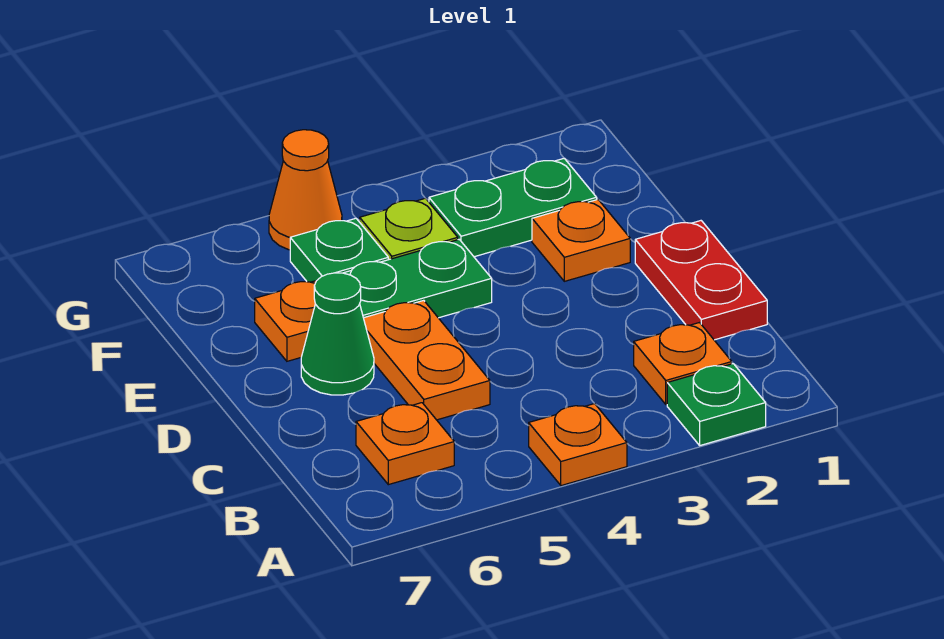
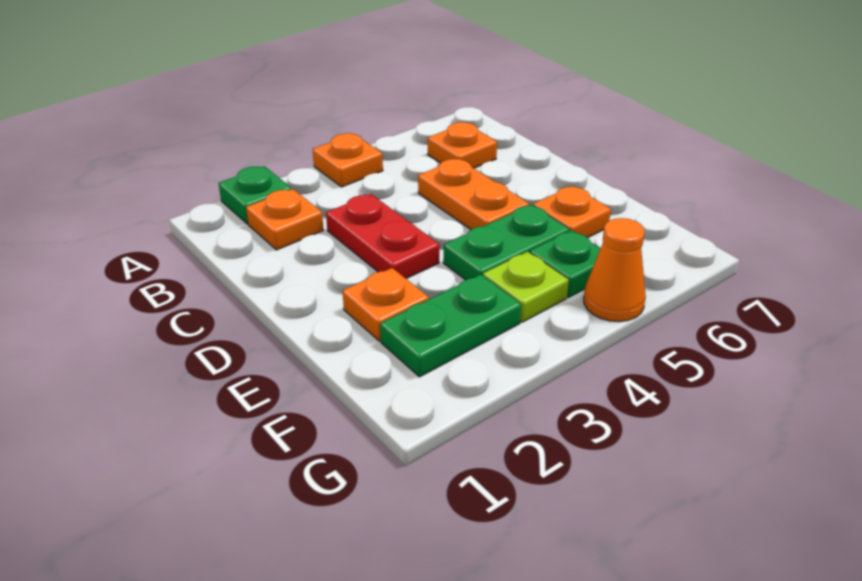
red plate C1:D1 level 1 -> red plate C3:D3 level 1
green cone D6 level 1 -> none

